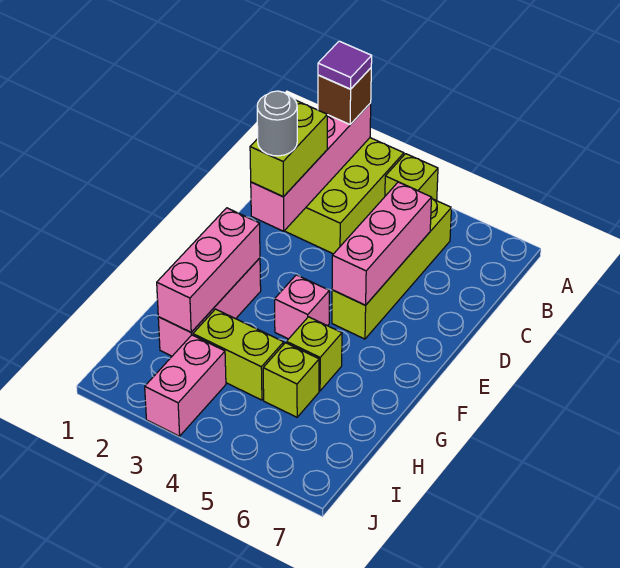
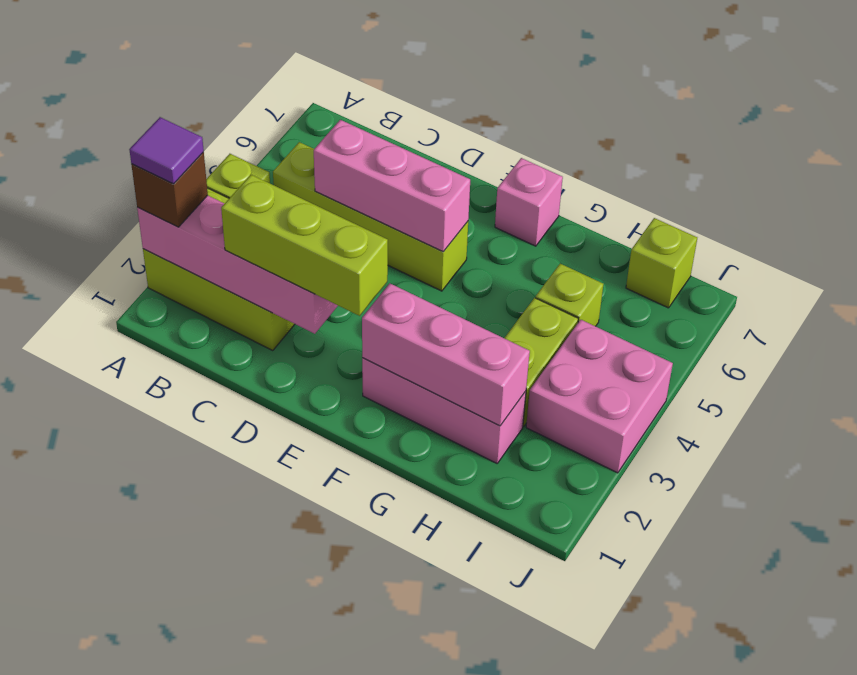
lime brick C2:D2 level 3 -> lime brick C2:E2 level 3
grey round brick D2 level 4 -> none
pink brick F4 level 1 -> pink brick F7 level 1
lime brick G5 level 1 -> lime brick I7 level 1
pink brick I3:J3 level 1 -> pink brick I3:J4 level 1

